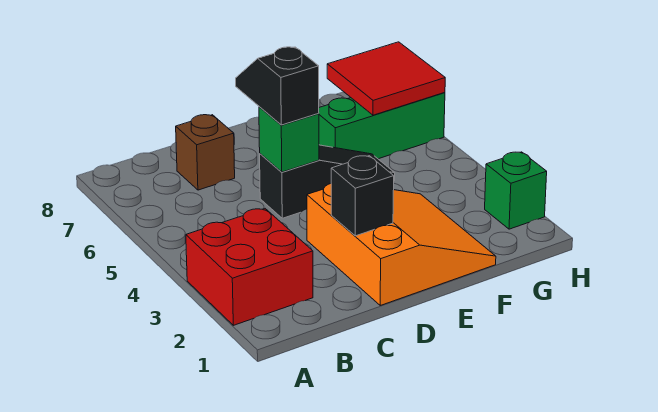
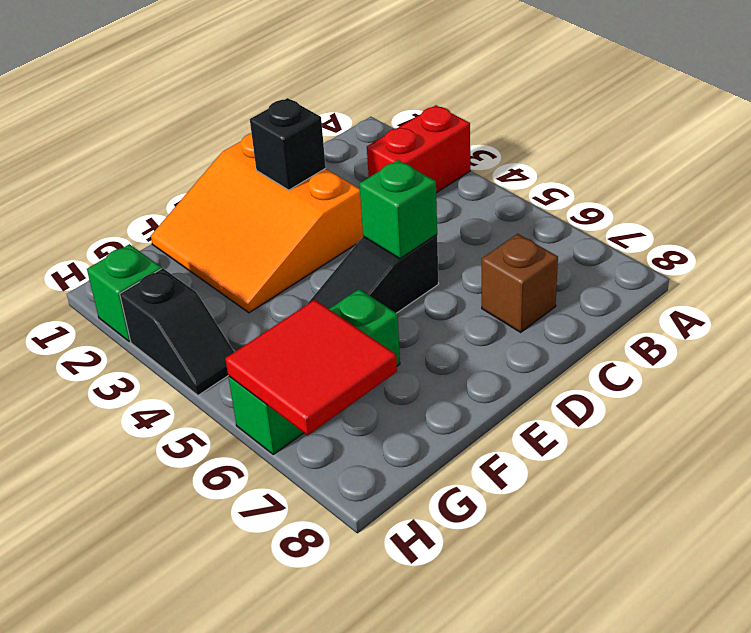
red brick A2:B3 level 1 -> red brick A3:B3 level 1
black slope D5:D6 level 3 top 5 -> black slope H3:H4 level 1 top 3

